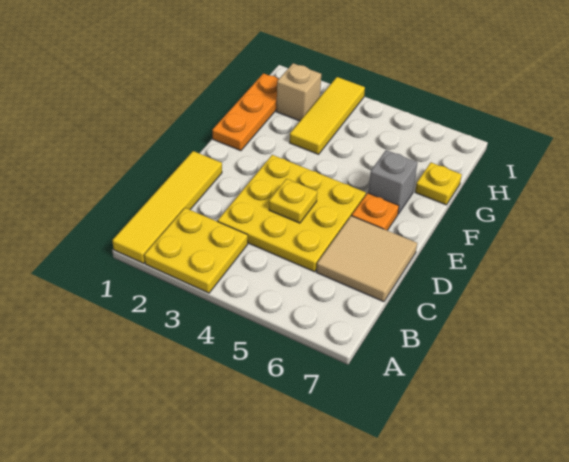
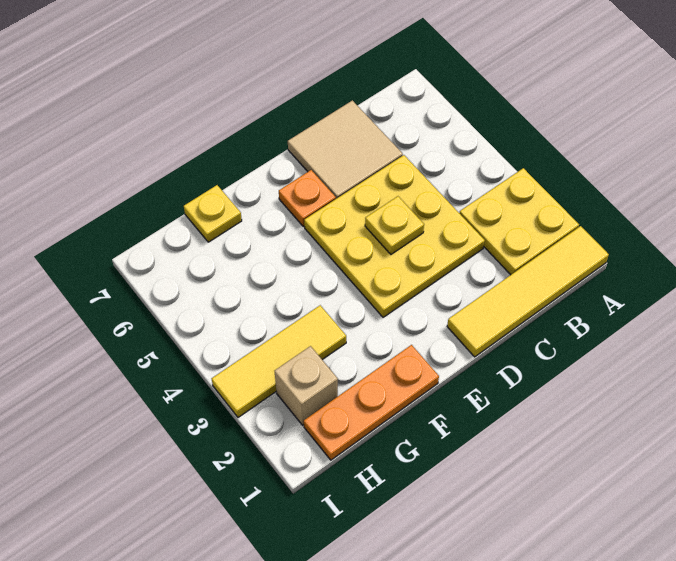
grey brick F6 level 1 -> none

